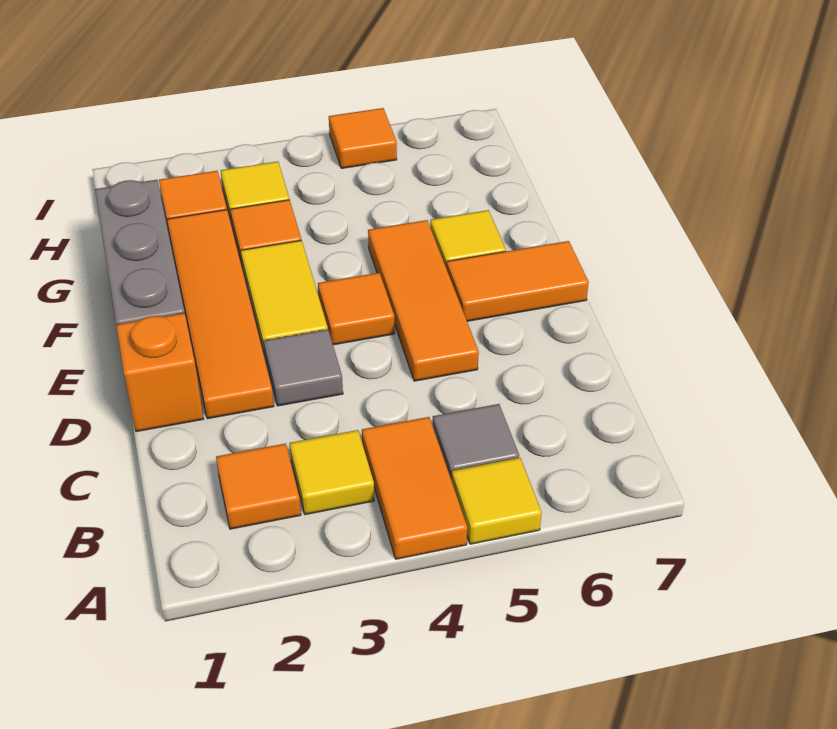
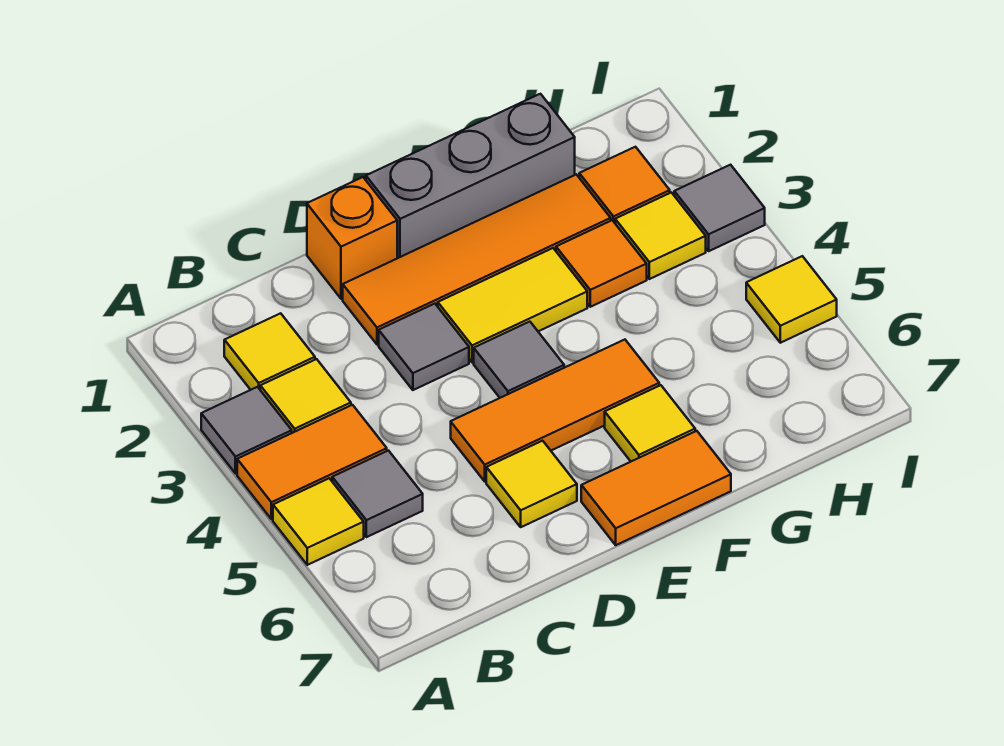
none -> grey tile A3 level 1
orange tile B2 level 1 -> yellow tile B2 level 1
none -> yellow tile D6 level 1
orange tile E4 level 1 -> grey tile E4 level 1
orange tile E6:E7 level 1 -> orange tile E7:F7 level 1
none -> grey tile I3 level 1
orange tile I5 level 1 -> yellow tile I5 level 1

